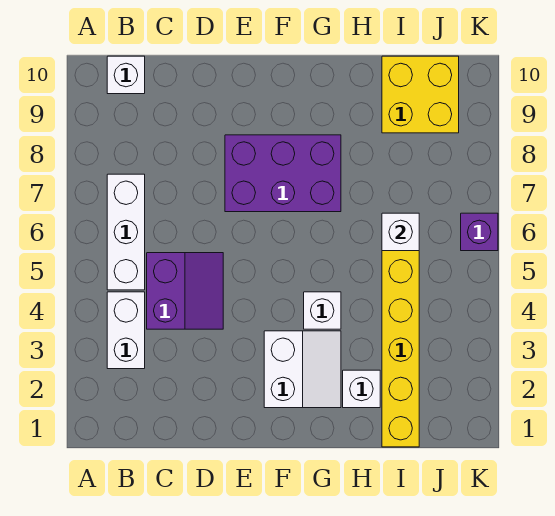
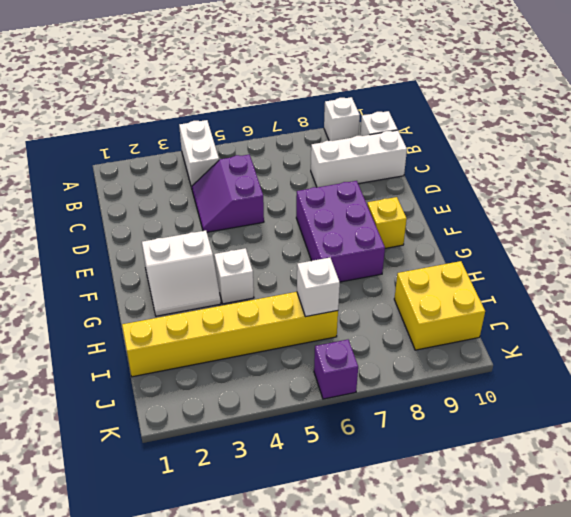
white brick B3:B4 level 1 -> white brick A4:B4 level 1
white brick B5:B7 level 1 -> white brick C8:C10 level 1
purple slope C4:D5 level 1 top C -> purple slope C4:D5 level 1 top 5
none -> yellow brick F9 level 1
white brick H2 level 1 -> white brick A9 level 1

